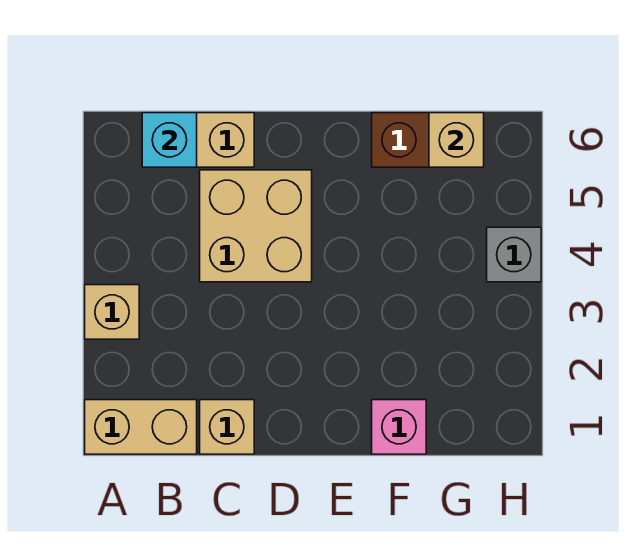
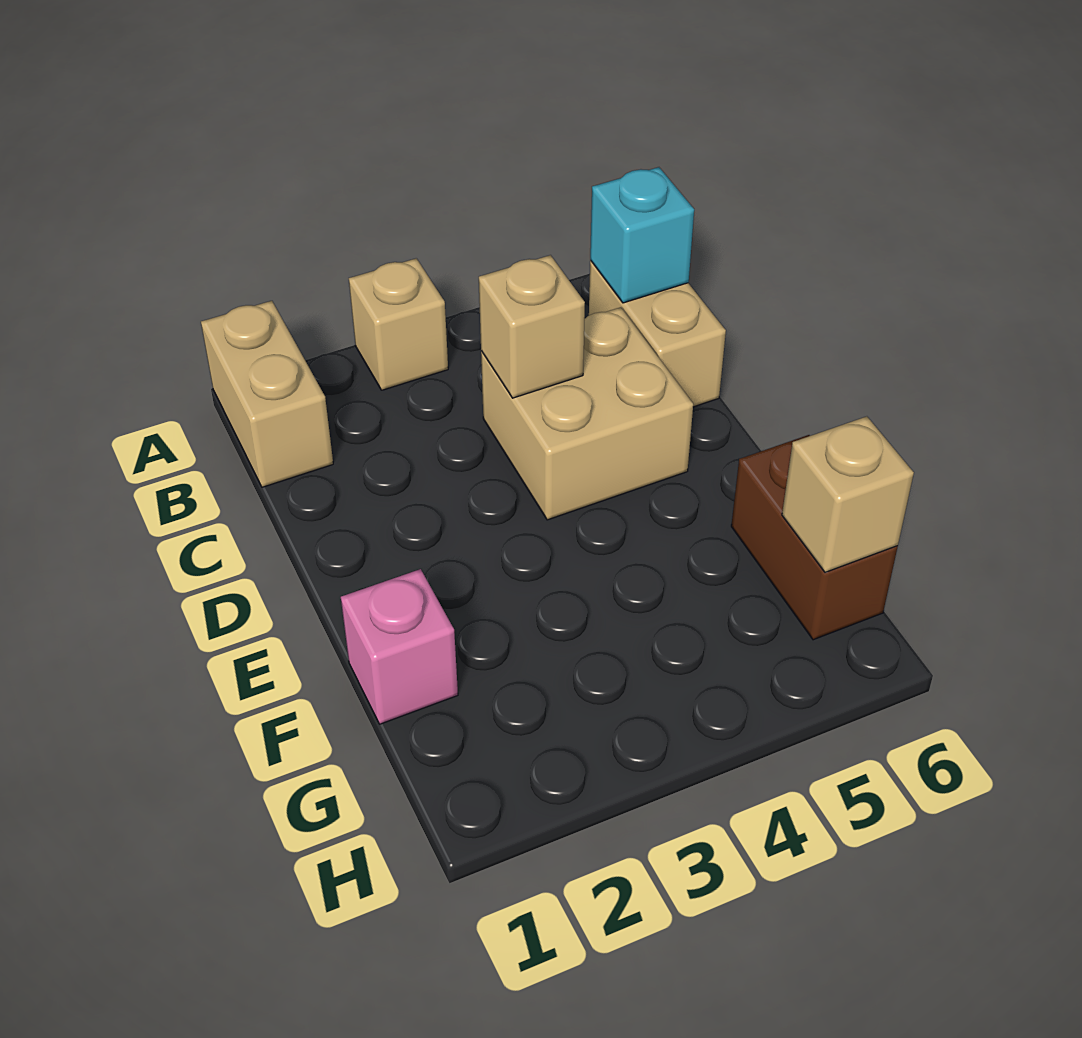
tan brick C1 level 1 -> tan brick C4 level 2
grey brick H4 level 1 -> none

